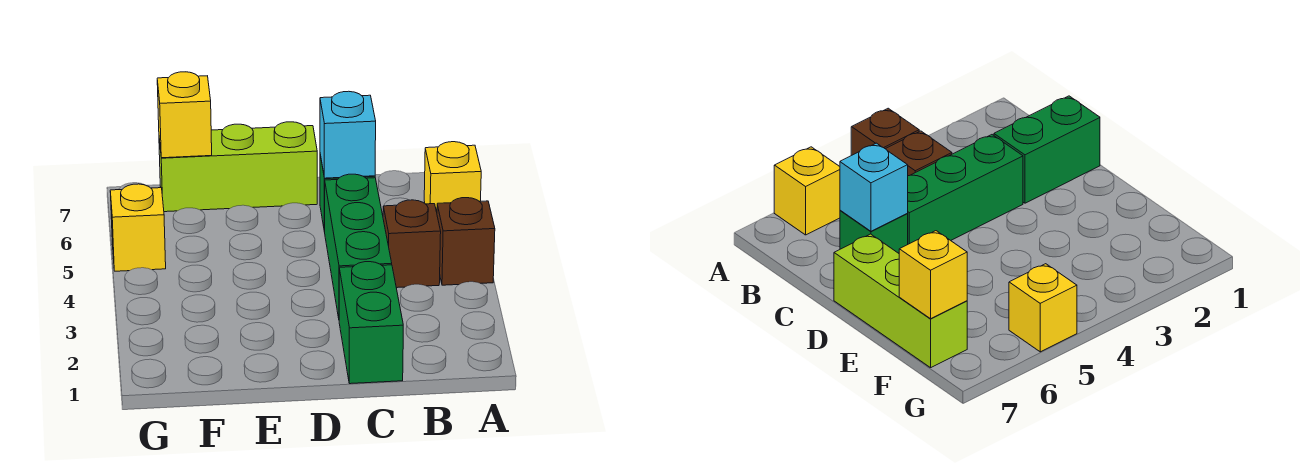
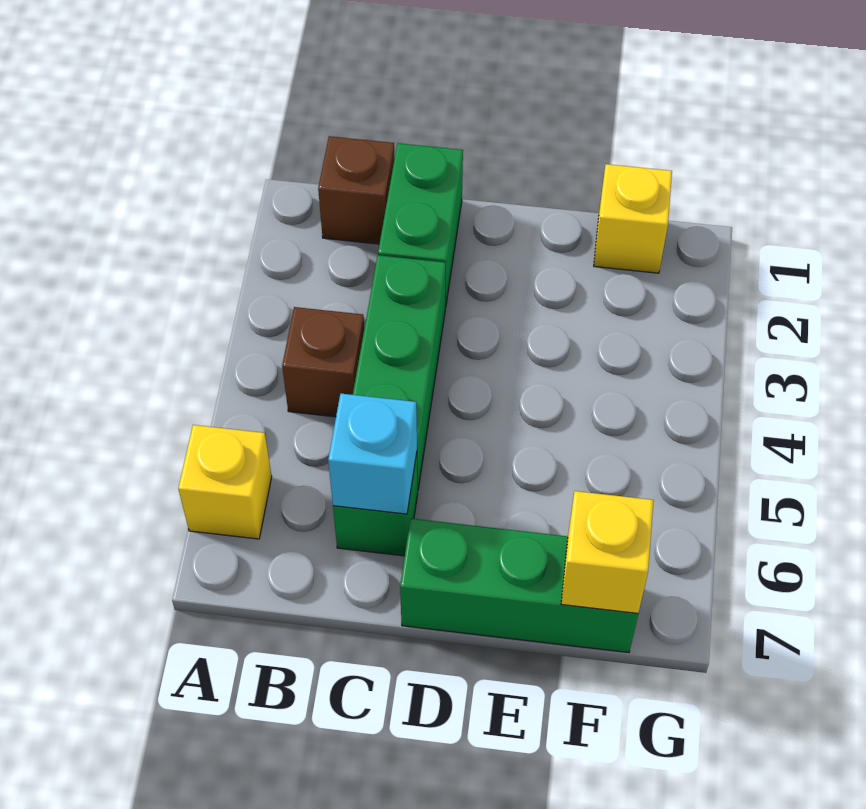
brown brick A4 level 1 -> brown brick B1 level 1
lime brick D7:F7 level 1 -> green brick D7:F7 level 1
yellow brick G5 level 1 -> yellow brick F1 level 1

